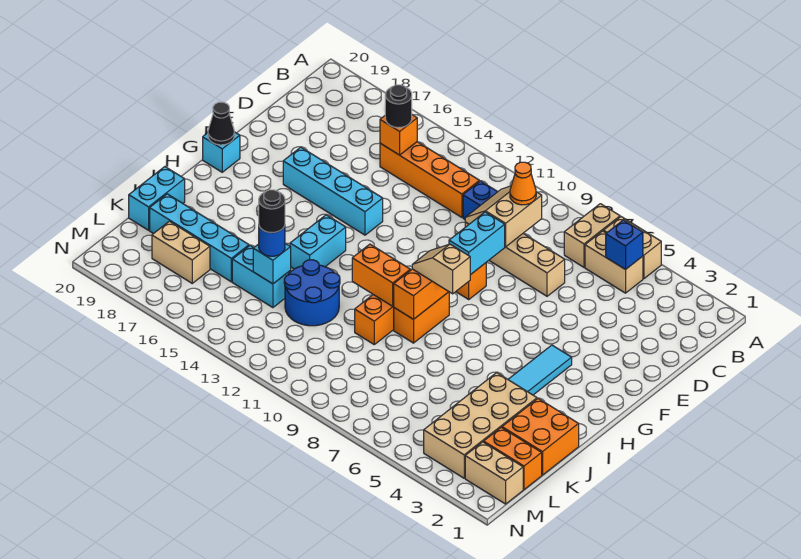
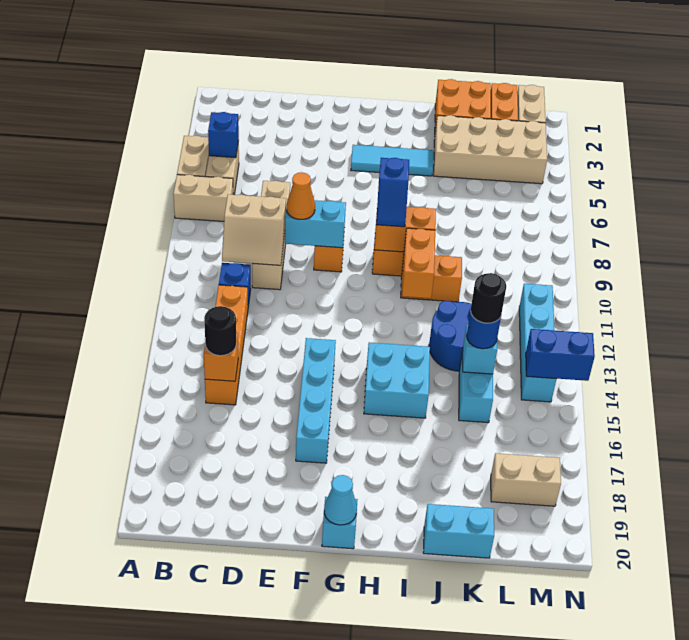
orange cone C9 level 3 -> orange cone E9 level 3
black cone G20 level 2 -> cyan cone G20 level 2
tan slope H8:H9 level 3 top 8 -> blue slope H8:H9 level 3 top 8
cyan brick H14:I14 level 1 -> cyan brick H14:I15 level 1
cyan brick K16:K19 level 1 -> cyan brick M11:M14 level 1
tan brick L17:L18 level 1 -> tan brick L18:M18 level 1
none -> blue brick M14:N14 level 2

